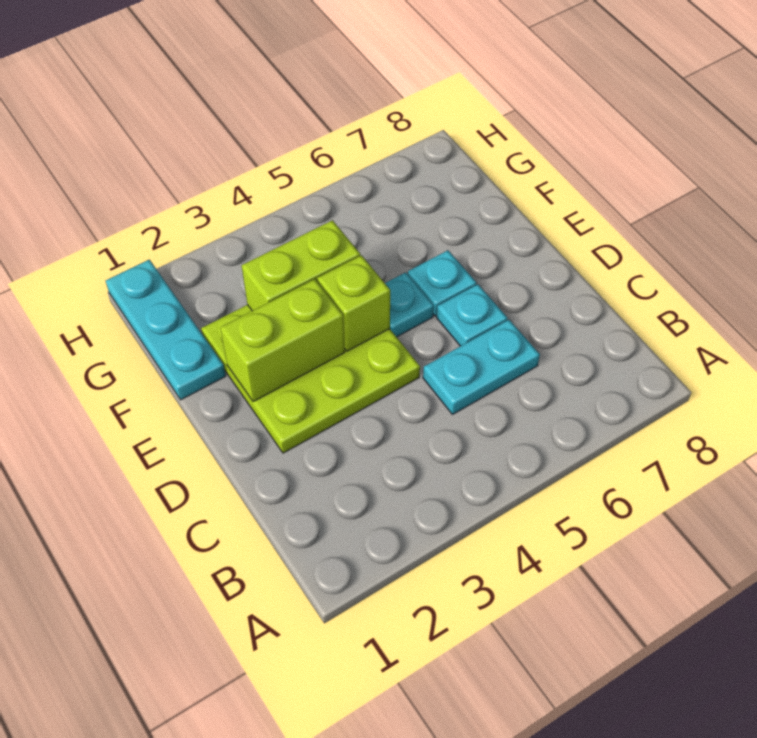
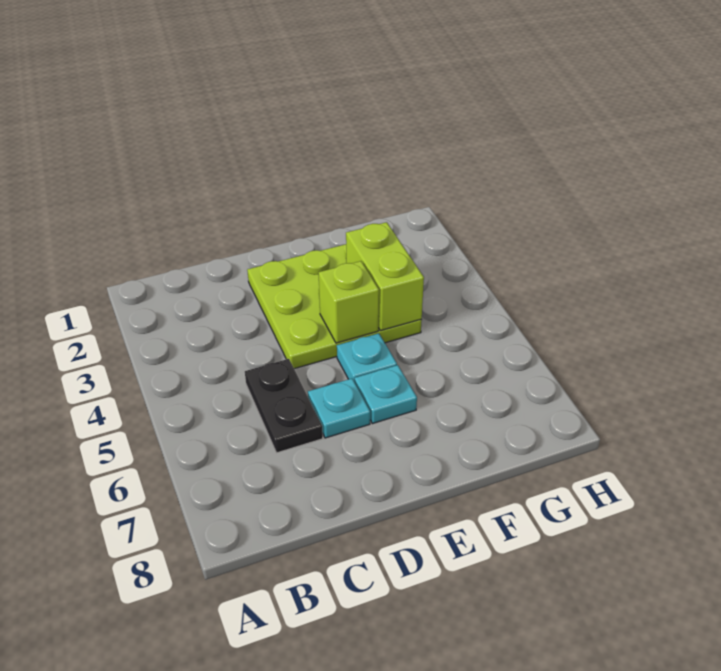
cyan plate C5:C6 level 1 -> black plate C5:C6 level 1
lime brick E2:E3 level 2 -> none
cyan plate F1:H1 level 1 -> none

